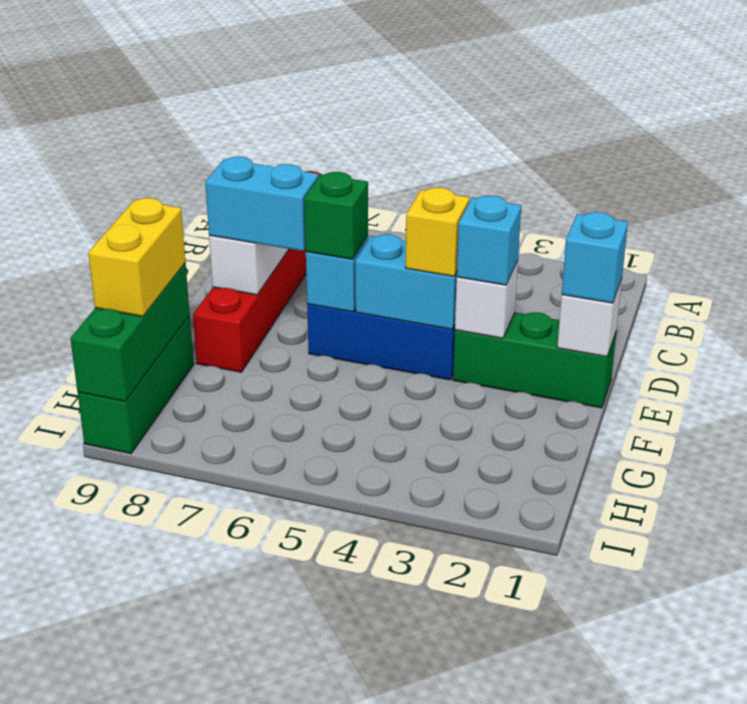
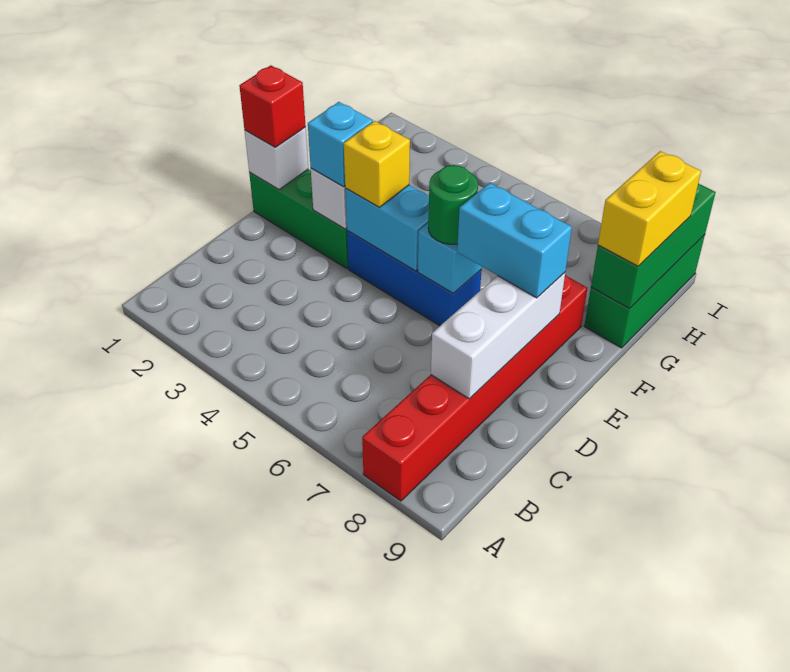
cyan brick E1 level 3 -> red brick E1 level 3
green brick E6 level 3 -> green round brick E6 level 3

